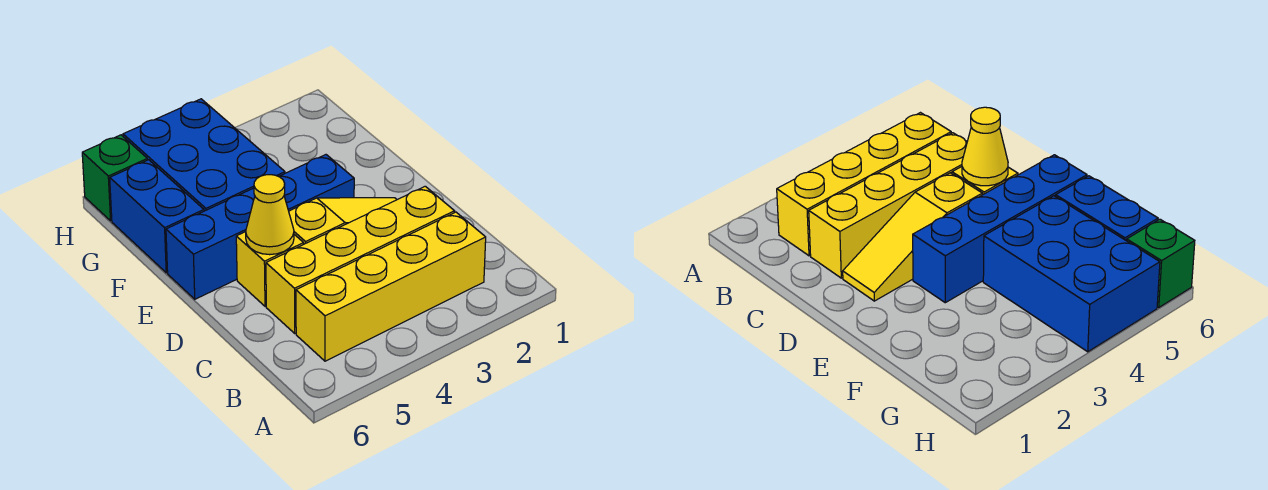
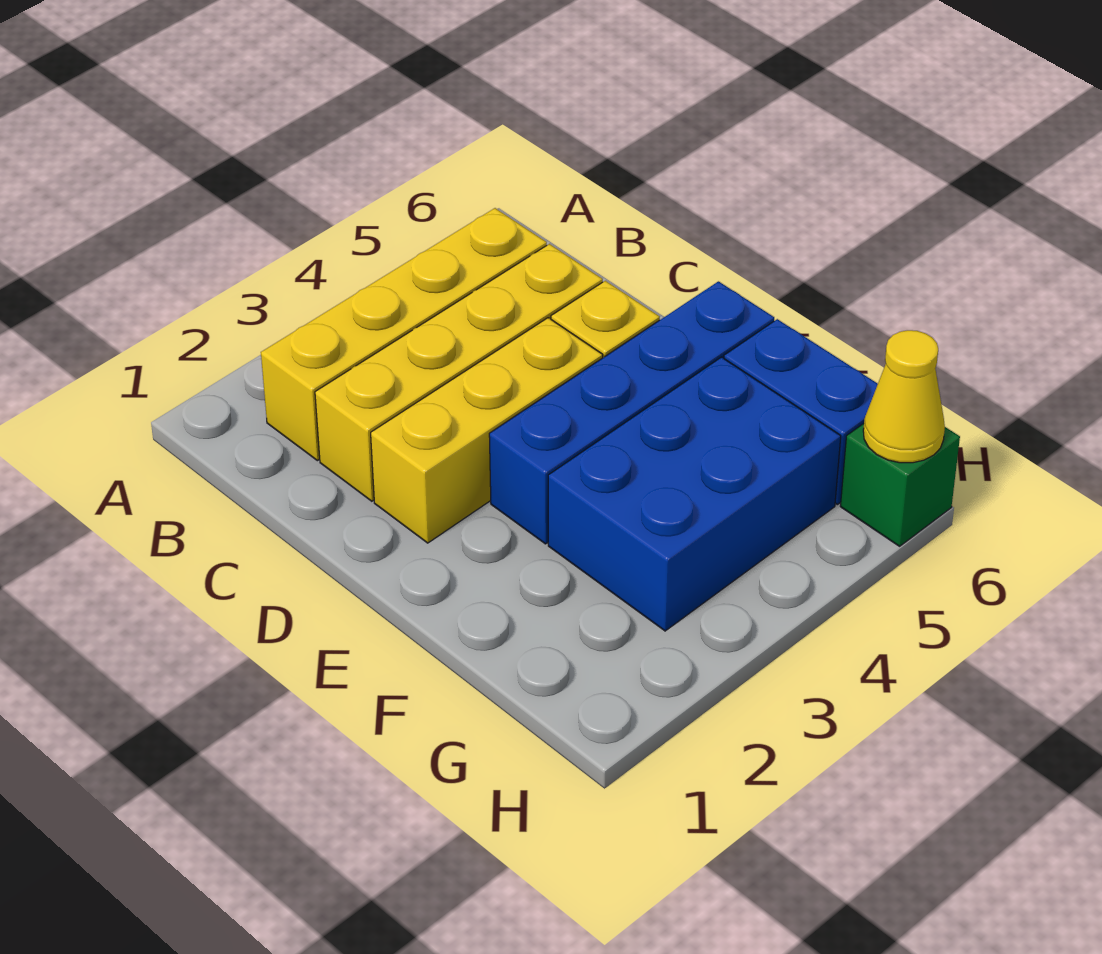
yellow slope D2:D4 level 1 top 4 -> yellow brick D2:D4 level 1
yellow cone D5 level 2 -> yellow cone H6 level 2
blue brick F4:H5 level 1 -> blue brick F3:G5 level 1

